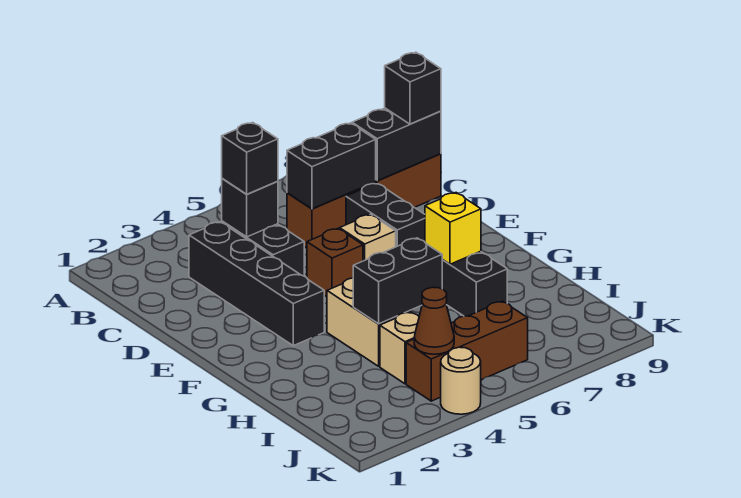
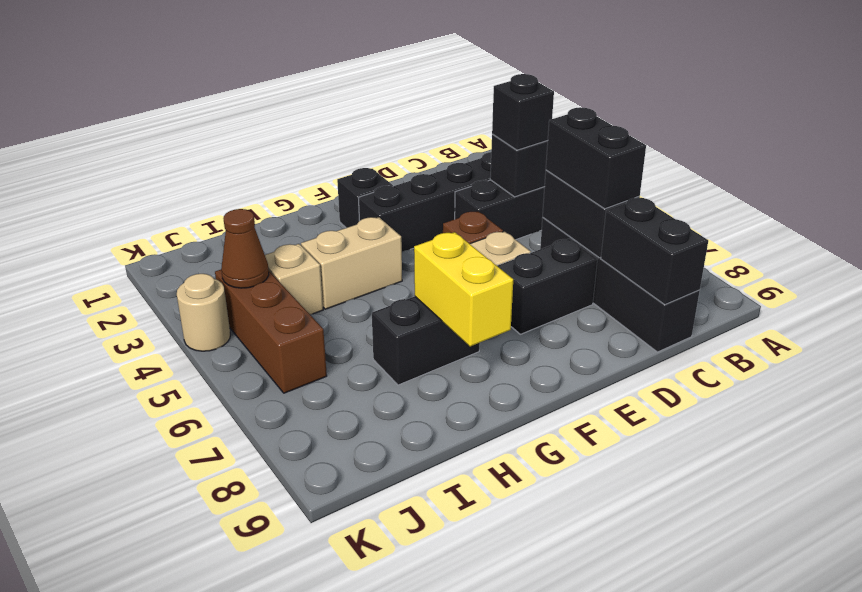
brown brick C6:C9 level 1 -> black brick C6:C9 level 1
black brick C9 level 3 -> black brick F2 level 1
yellow brick G7 level 2 -> yellow brick G7:G8 level 2
black brick H4:H5 level 2 -> black brick C6:C7 level 3

